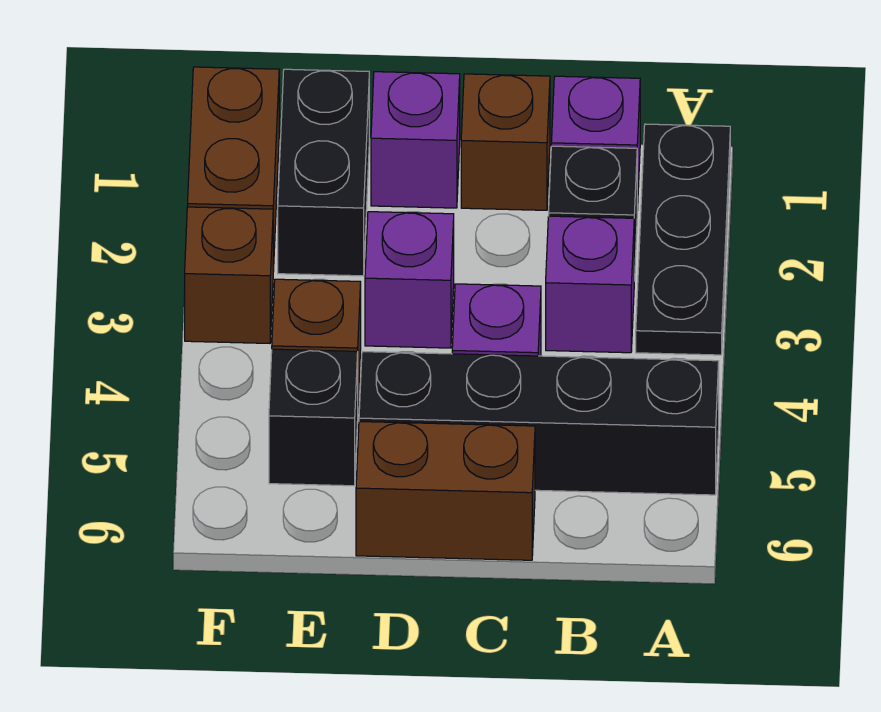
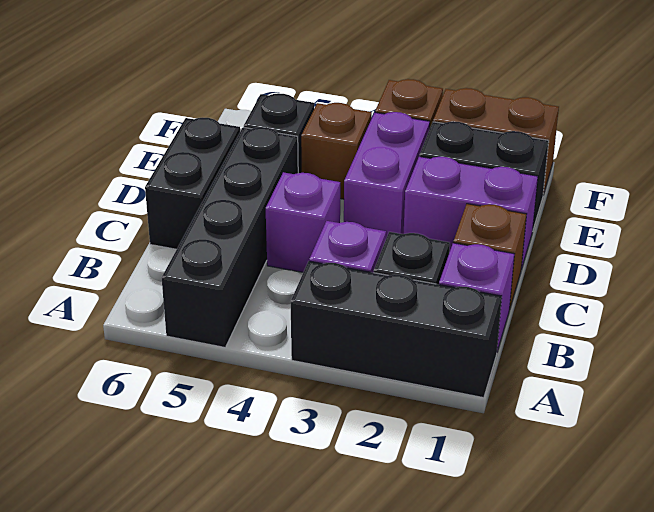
black plate A1:A3 level 1 -> black brick A1:A3 level 1
brown brick C6:D6 level 1 -> black brick C6:D6 level 1
purple brick D1 level 1 -> purple brick D1:D2 level 1
purple brick D3 level 1 -> purple brick D3:E3 level 1

